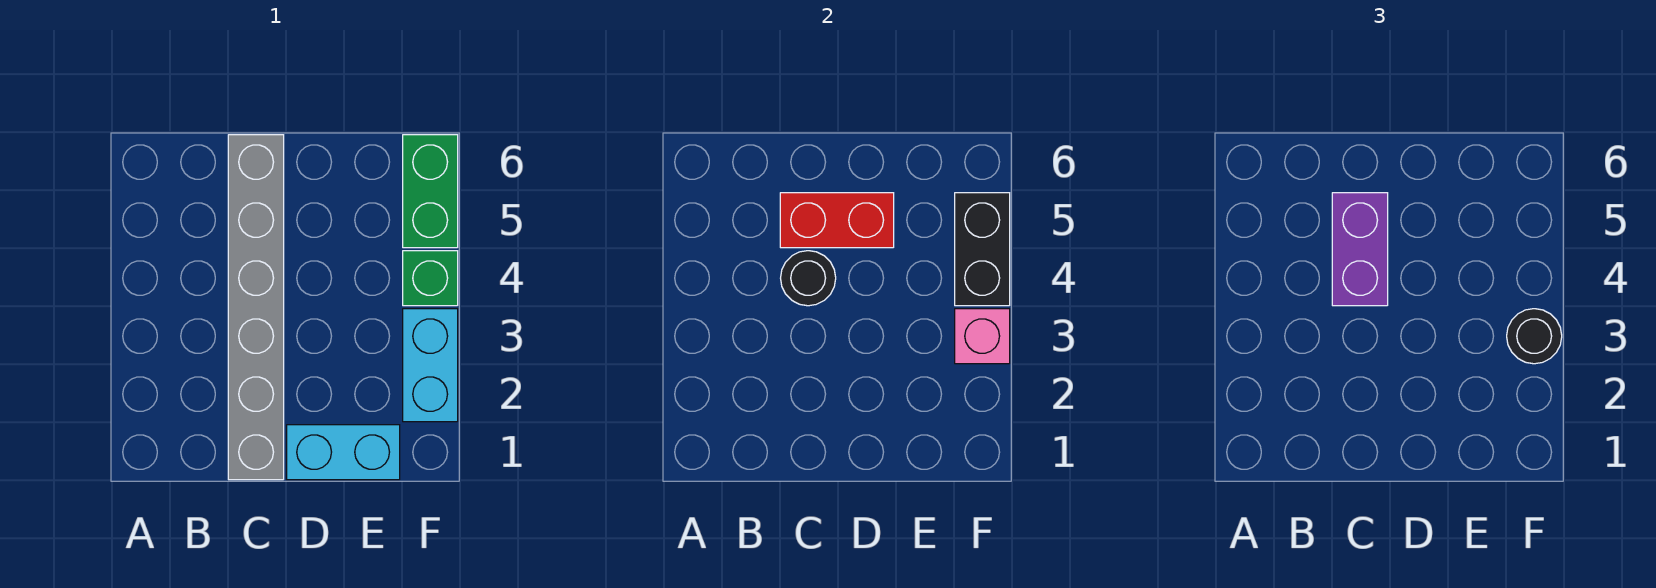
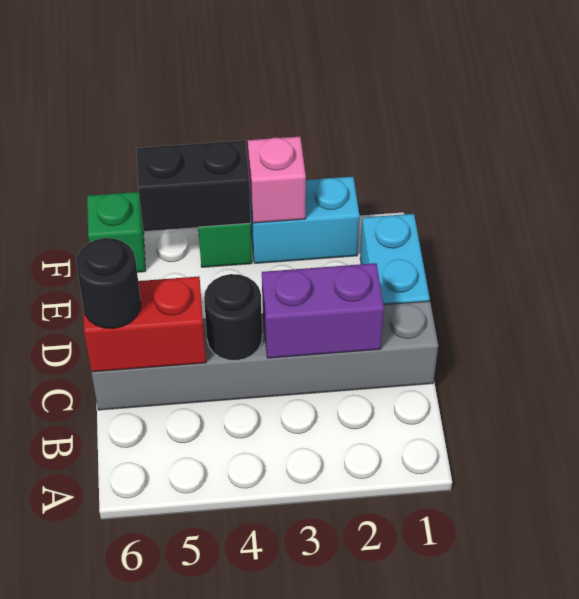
purple brick C4:C5 level 3 -> purple brick C2:C3 level 2
red brick C5:D5 level 2 -> red brick C5:C6 level 2
black round brick F3 level 3 -> black round brick C6 level 3
green brick F5:F6 level 1 -> green brick F6 level 1

